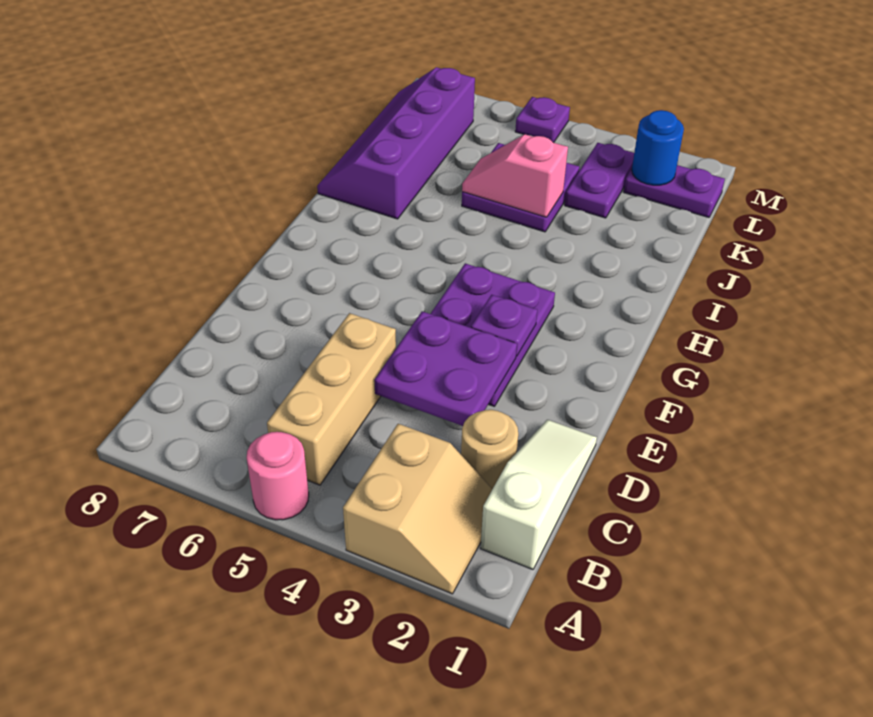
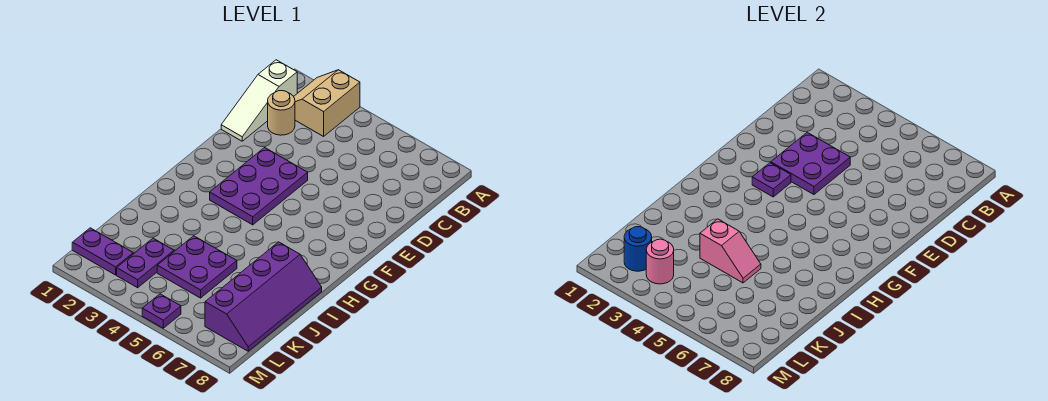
pink round brick A5 level 1 -> pink round brick L3 level 2
tan brick B5:D5 level 1 -> none

